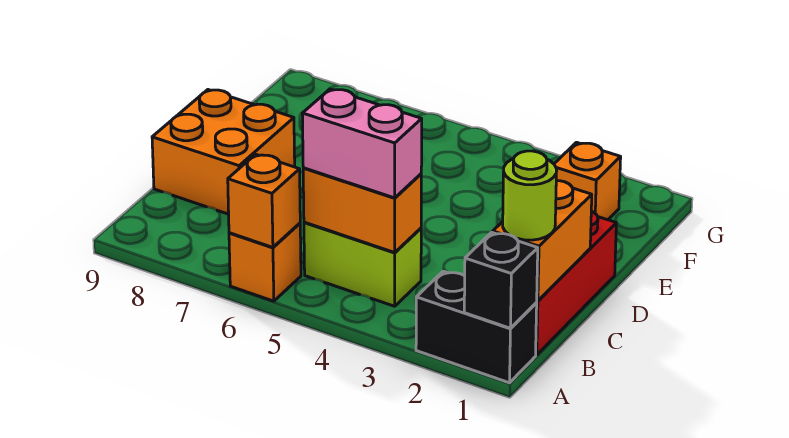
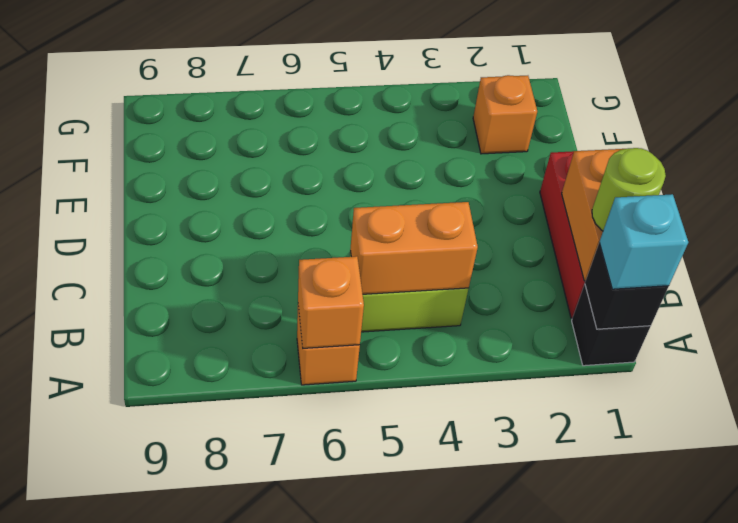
black brick A1:A2 level 1 -> black brick A1 level 1
none -> cyan brick A1 level 3
pink brick B4:B5 level 3 -> none
orange brick C8:D9 level 1 -> none

